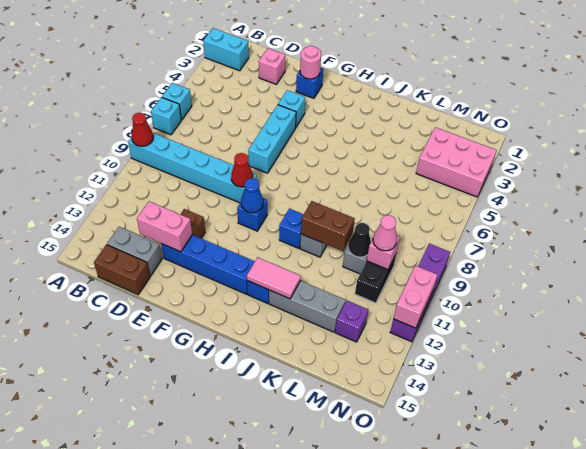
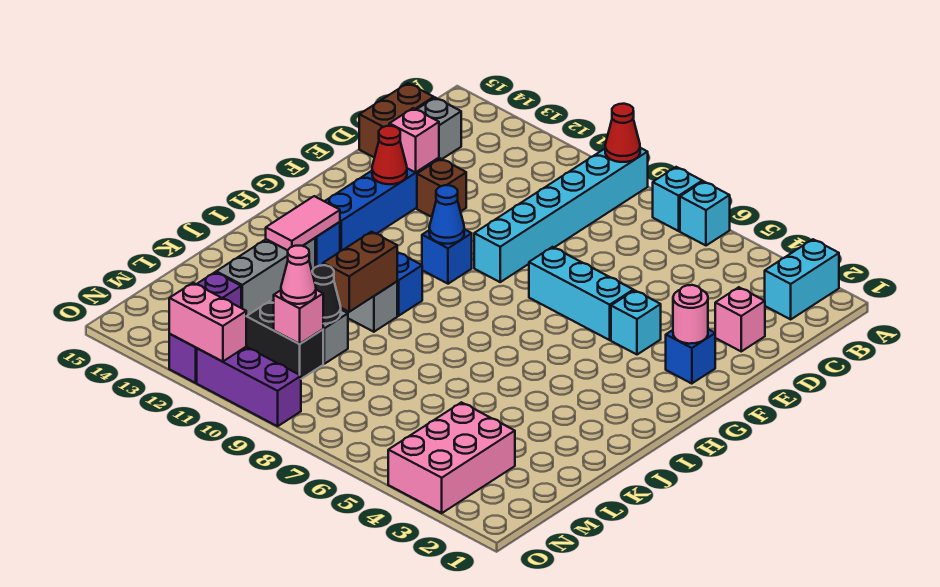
pink brick D13:E13 level 2 -> pink brick E13 level 2
red cone F9 level 2 -> red cone F13 level 2

